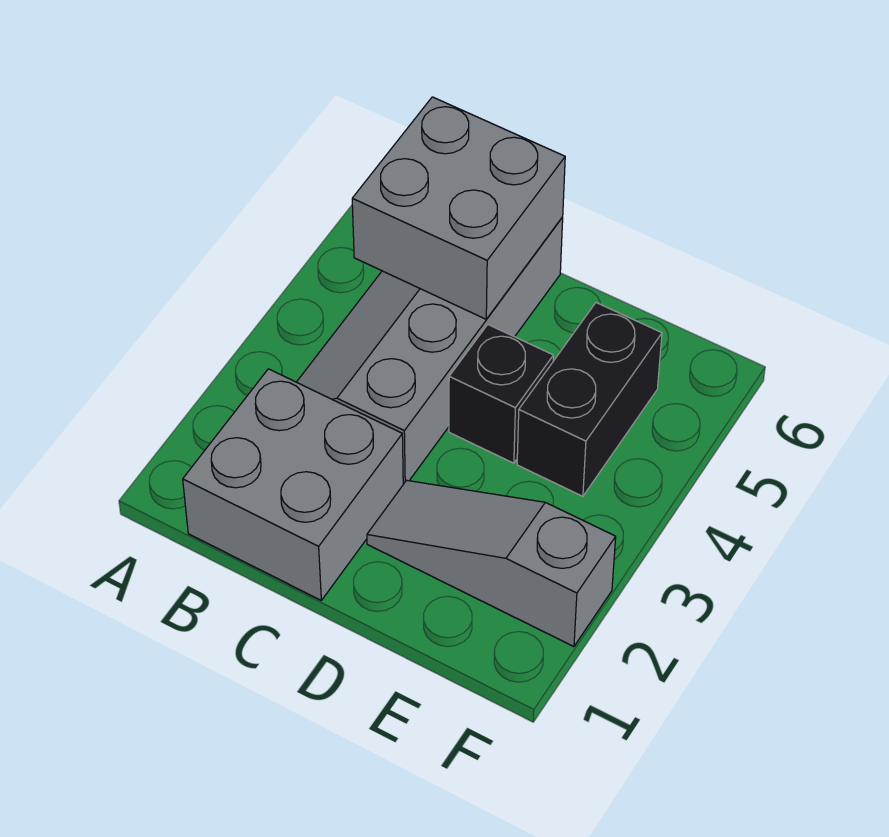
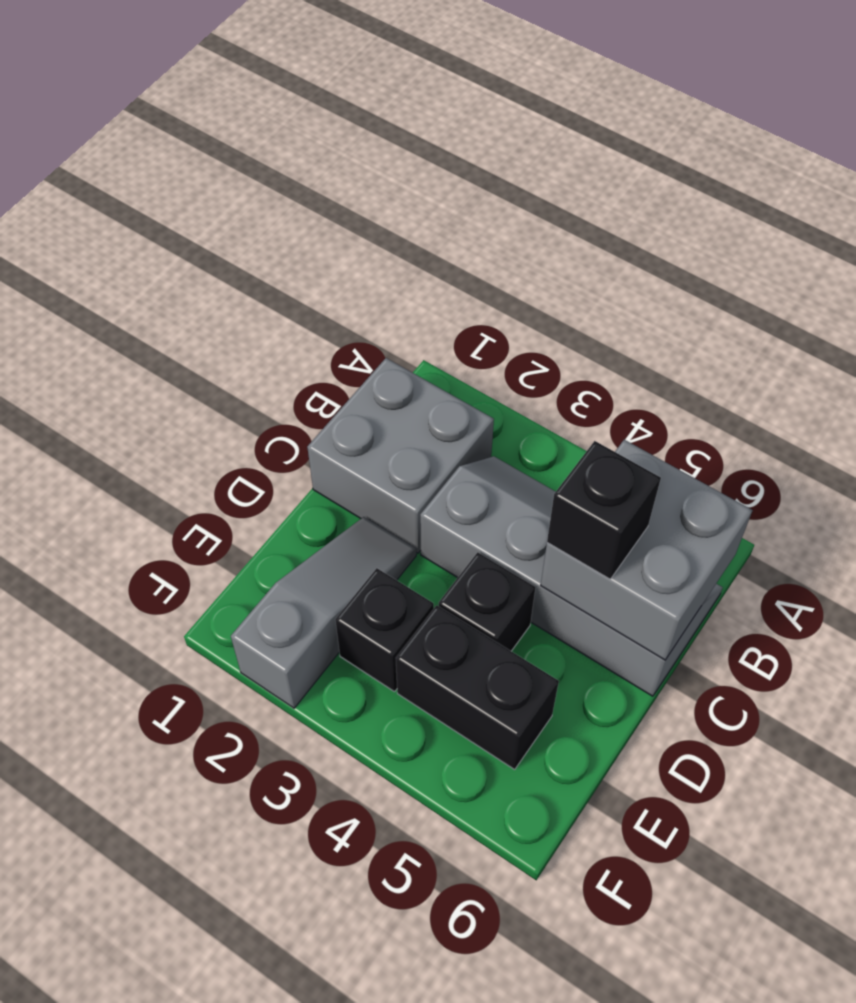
none -> black brick C5 level 3
none -> black brick E3 level 1

